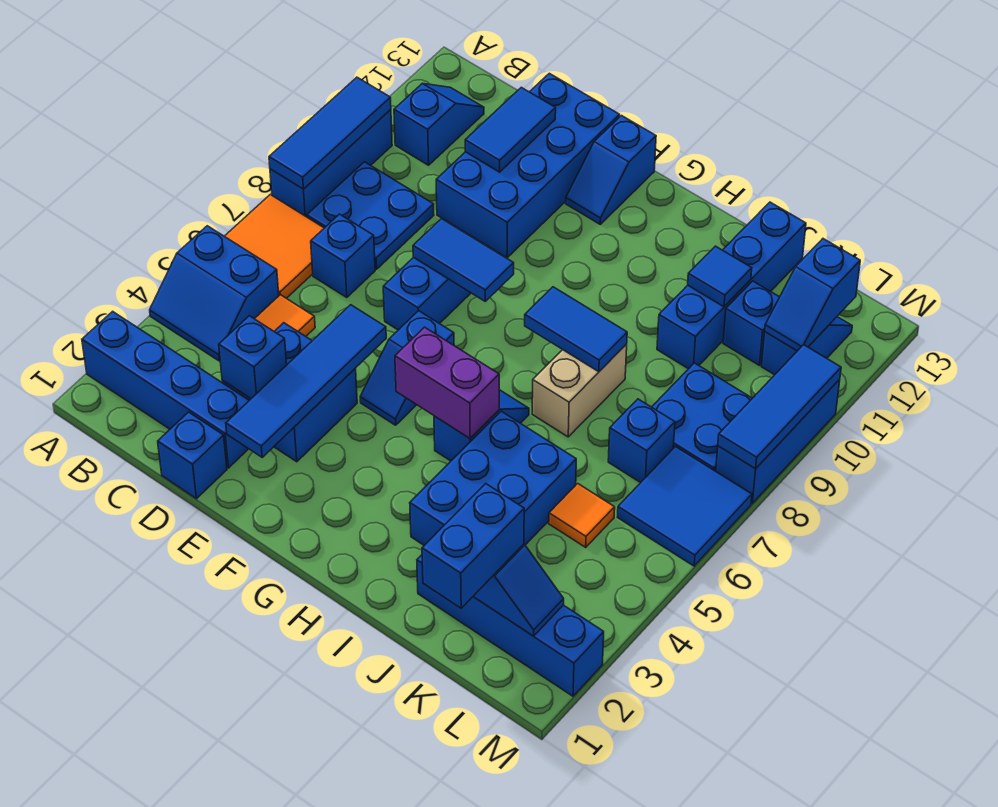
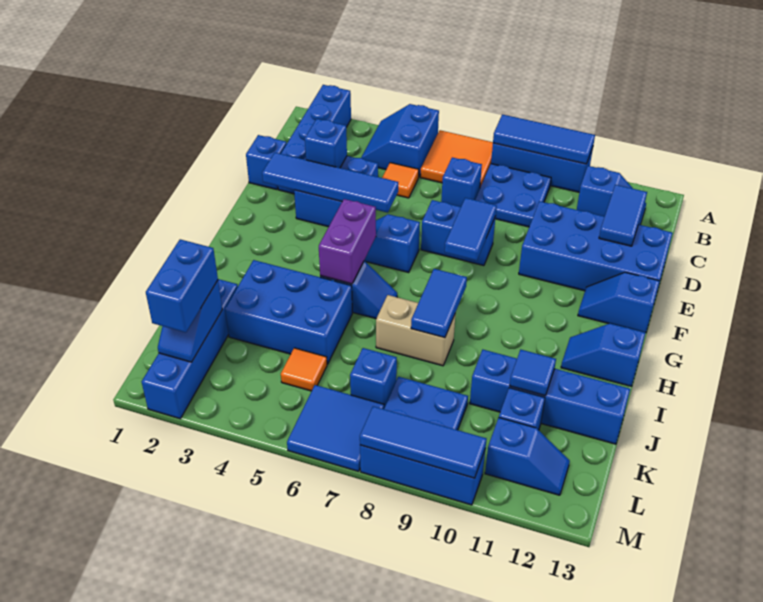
blue tile D11:D12 level 2 -> blue tile C12:D12 level 2
blue brick K1:K2 level 3 -> blue brick K2:L2 level 3
blue slope L11:L12 level 2 top 12 -> blue slope H12:H13 level 1 top 13

